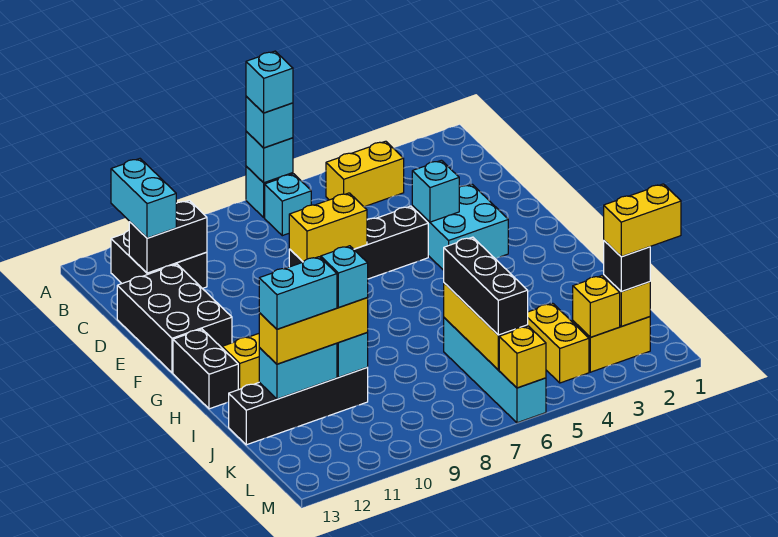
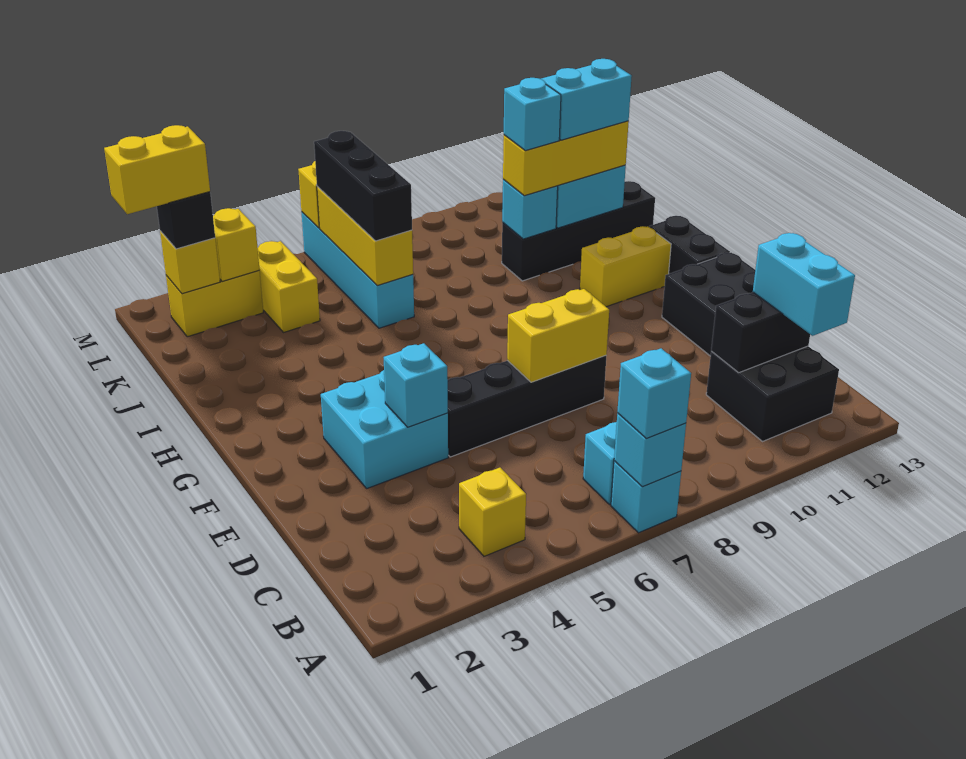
cyan brick A7 level 4 -> none
yellow brick B4:B5 level 1 -> yellow brick B4 level 1

